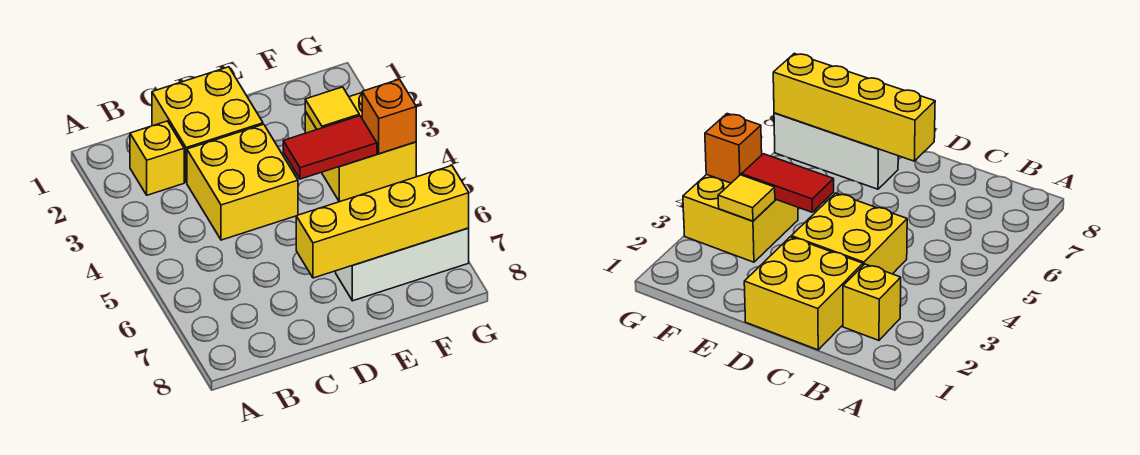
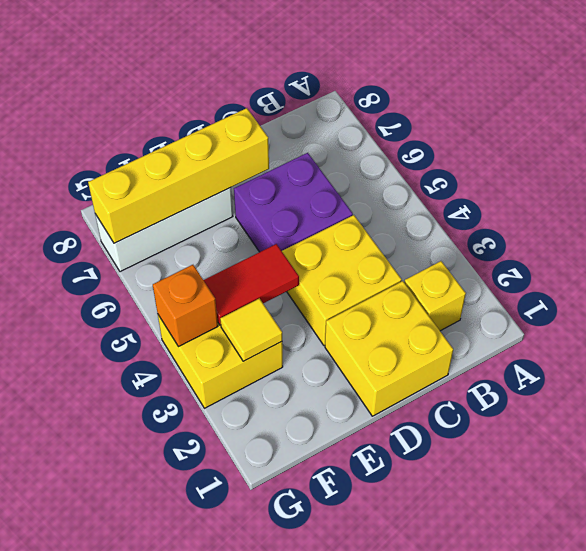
none -> purple brick C5:D6 level 1

